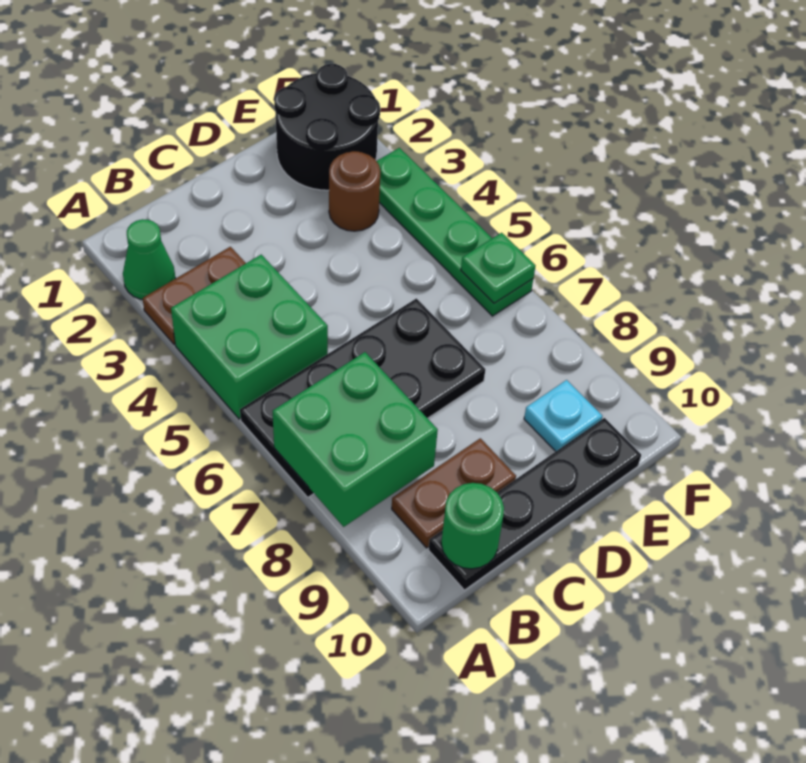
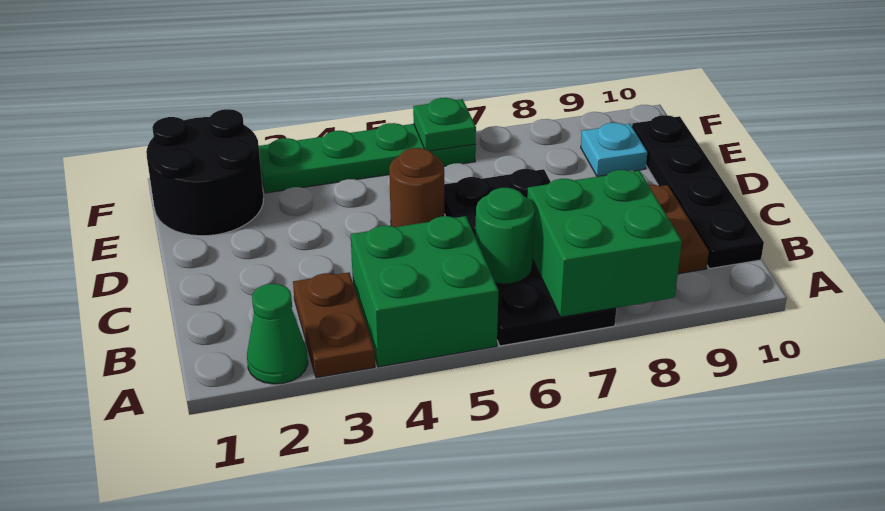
green round brick B10 level 2 -> green round brick B6 level 2
brown round brick E3 level 1 -> brown round brick D5 level 1

